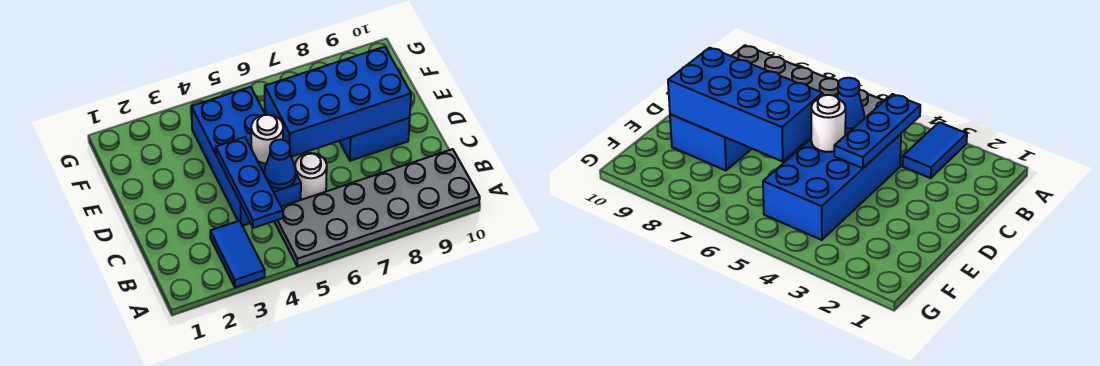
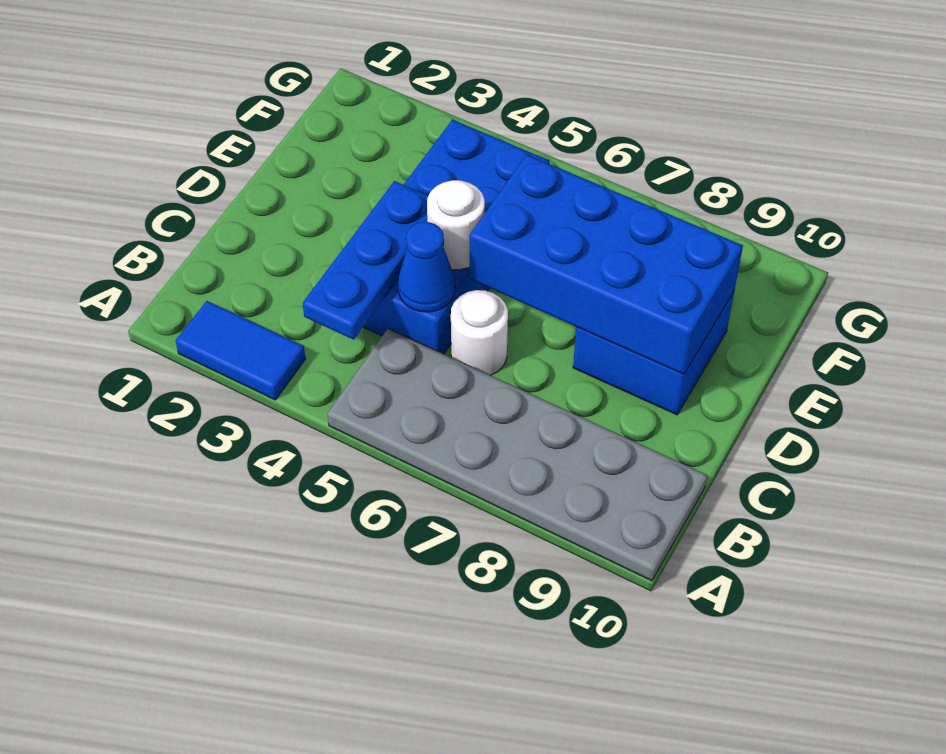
blue tile A3:B3 level 1 -> blue tile A2:A3 level 1

